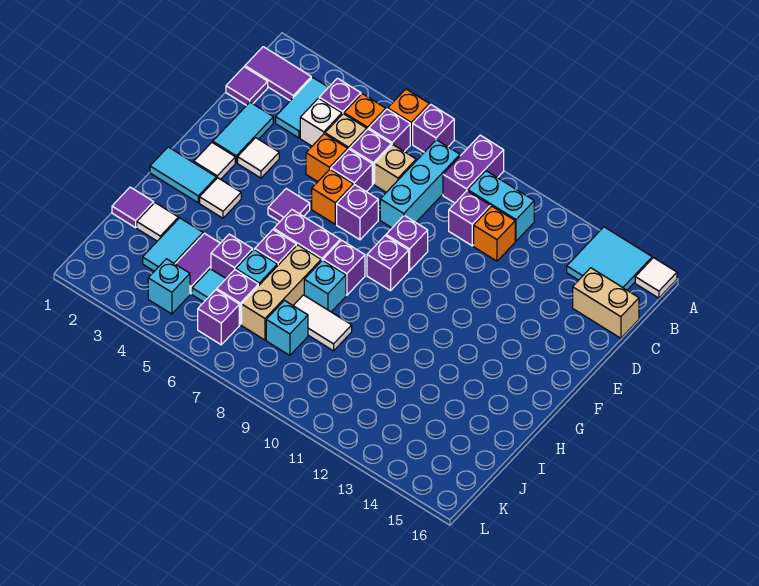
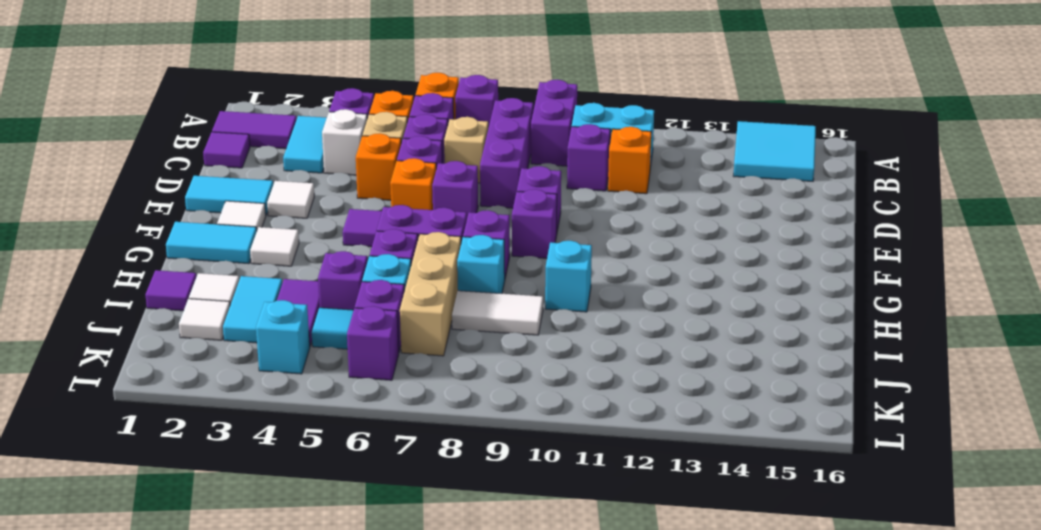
white tile A16 level 1 -> white tile J2 level 1
cyan brick B8:D8 level 1 -> purple brick B8:D8 level 1
tan brick C15:C16 level 1 -> none
cyan tile D2:E2 level 1 -> cyan tile E1:E2 level 1
cyan brick J8 level 1 -> cyan brick H10 level 1

